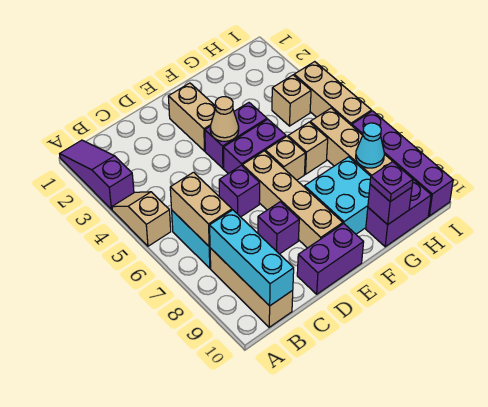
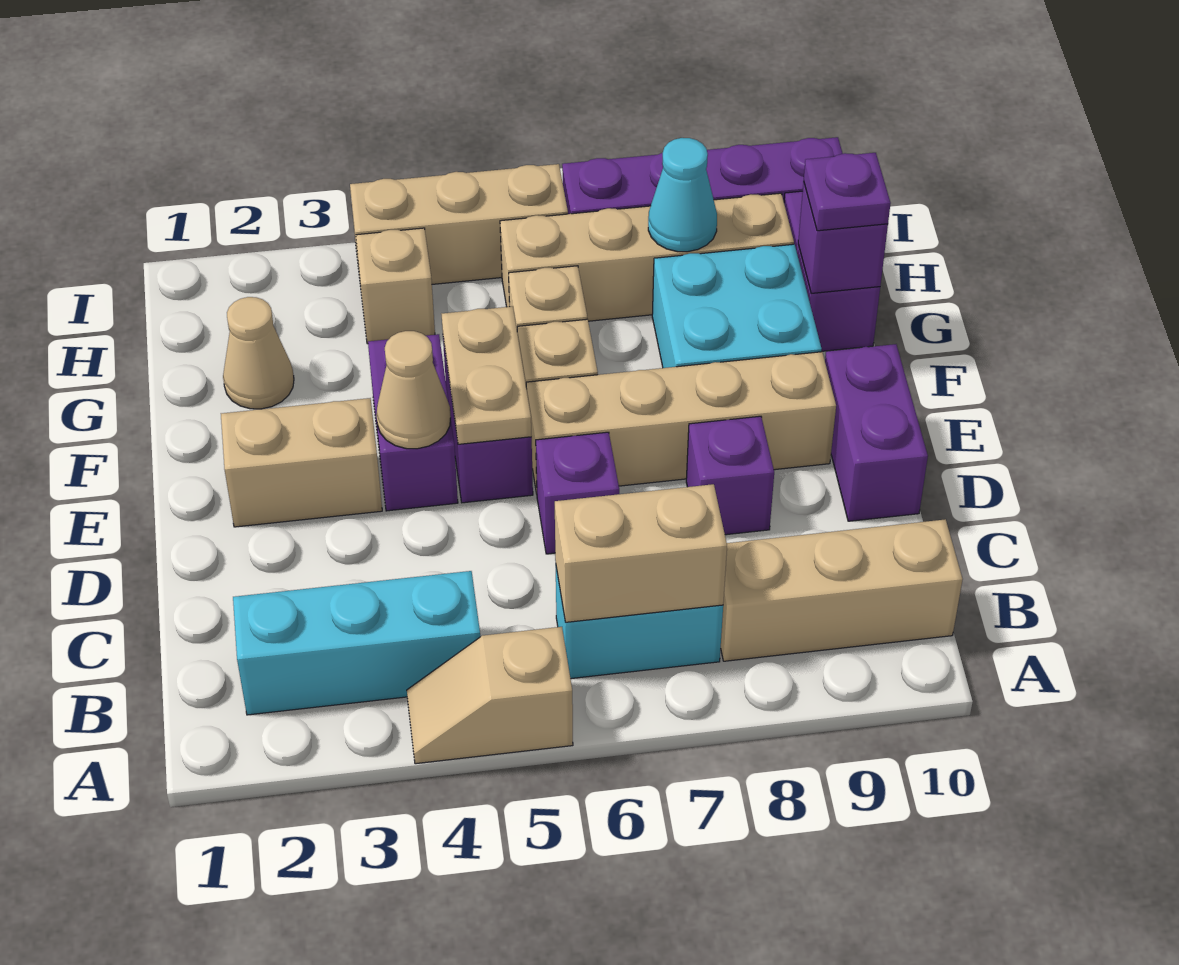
purple slope A1:A3 level 1 top 3 -> none
cyan brick B8:B10 level 2 -> cyan brick B2:B4 level 1
none -> tan plate E5:F5 level 2
none -> tan cone G2 level 1

